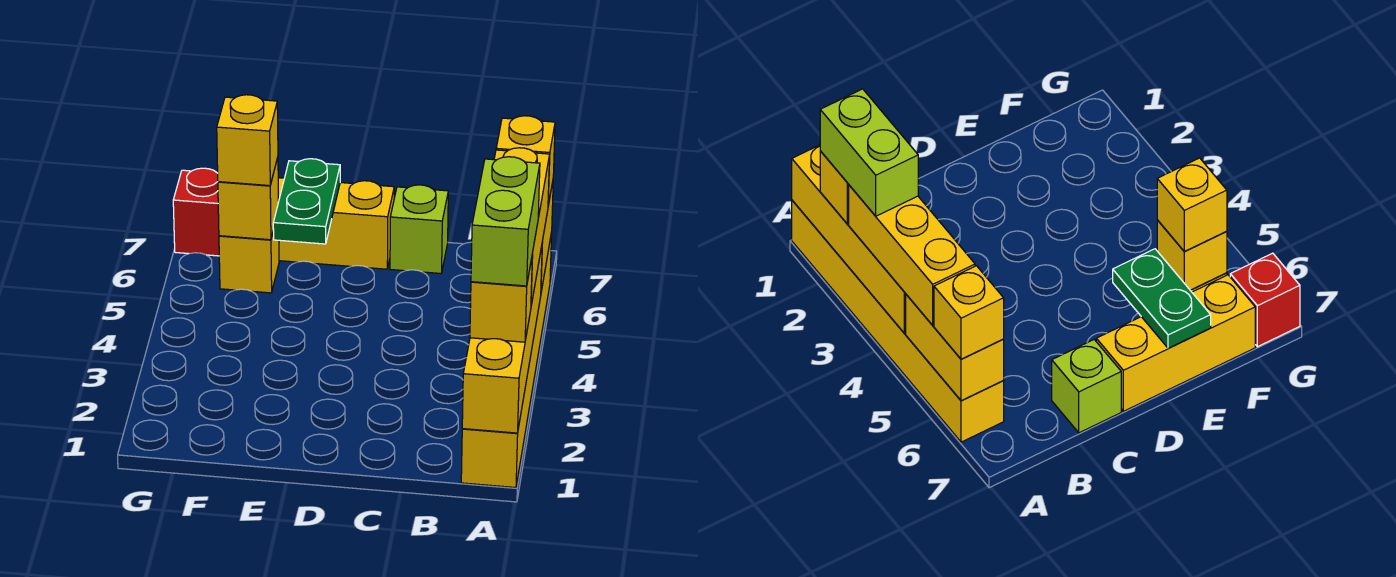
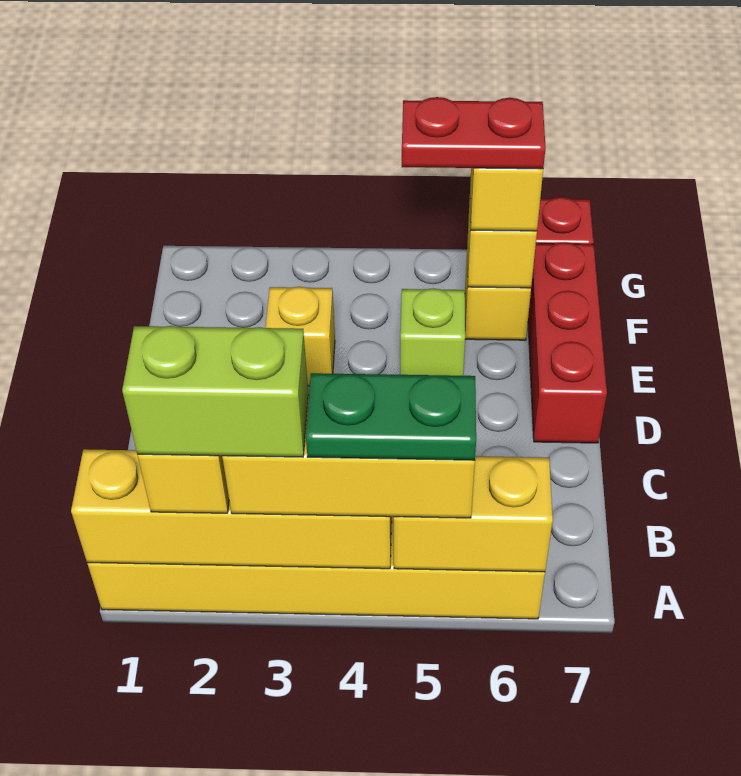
yellow brick A6 level 3 -> yellow brick E3 level 1
lime brick C7 level 1 -> lime brick E5 level 1
yellow brick D7:F7 level 1 -> red brick D7:F7 level 1
green plate E6:E7 level 2 -> green plate A4:A5 level 4
none -> red plate F5:F6 level 4

